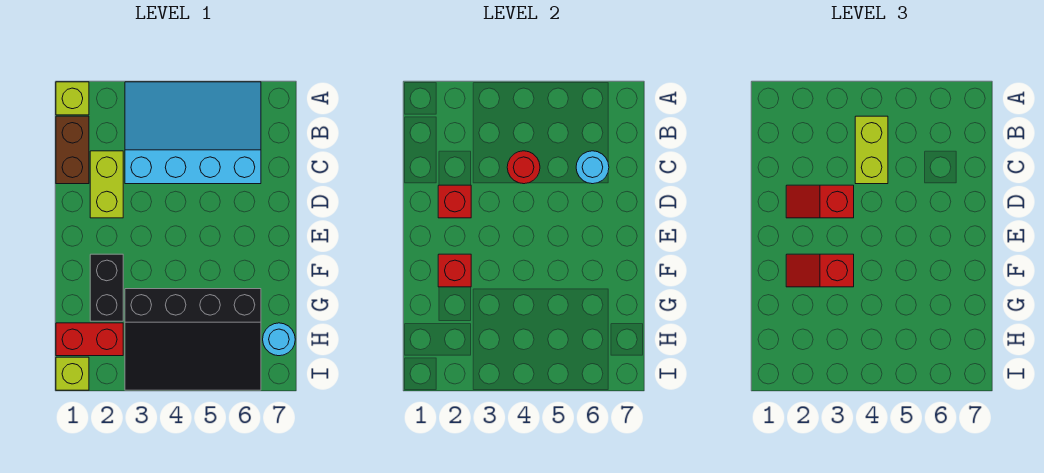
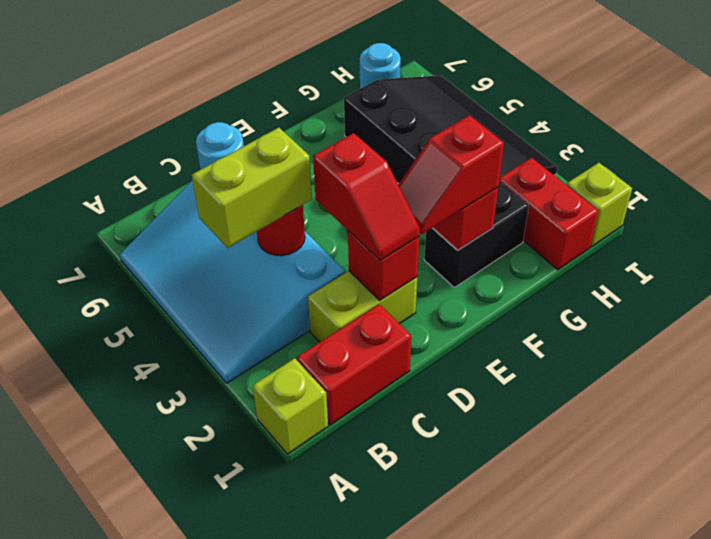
brown brick B1:C1 level 1 -> red brick B1:C1 level 1
red slope F2:F3 level 3 top 3 -> red slope E2:F2 level 3 top F

